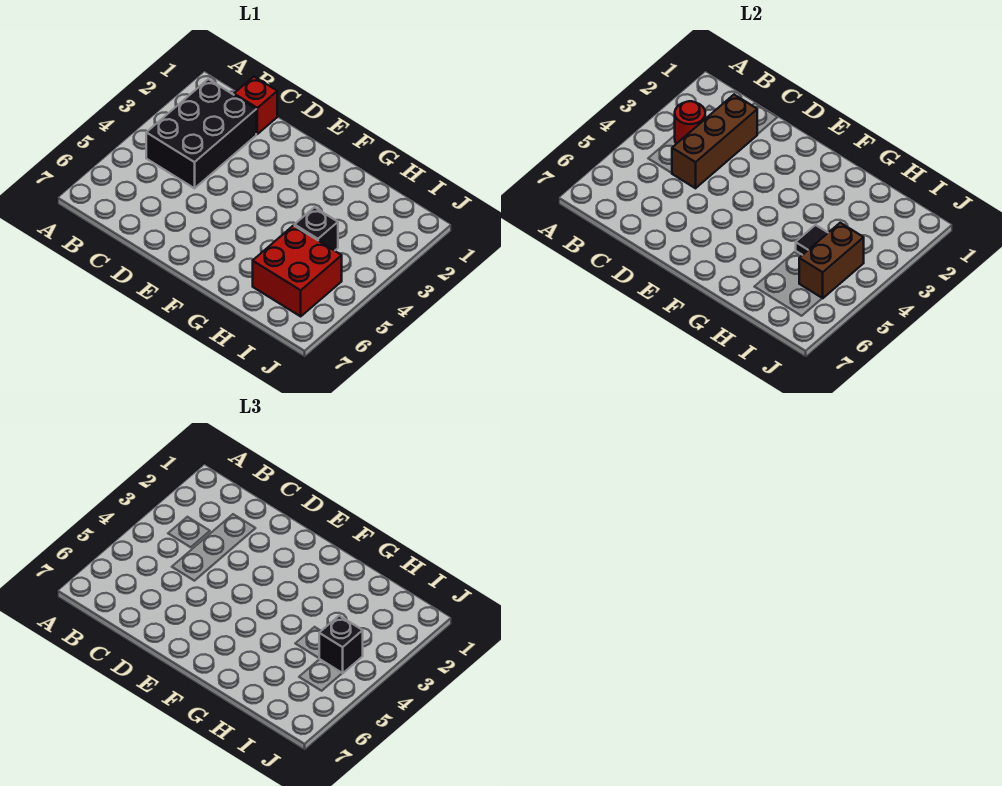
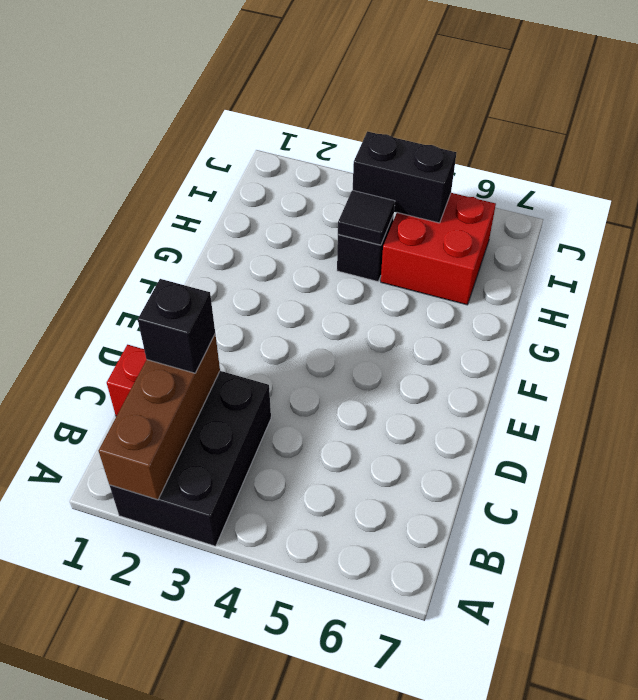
black brick B2:C4 level 1 -> black brick A2:C3 level 1
red round brick B3 level 2 -> none
brown brick C2:C4 level 2 -> brown brick A2:C2 level 2
brown brick I4:I5 level 2 -> black brick I4:I5 level 2
black brick I4 level 3 -> black brick C2 level 3

